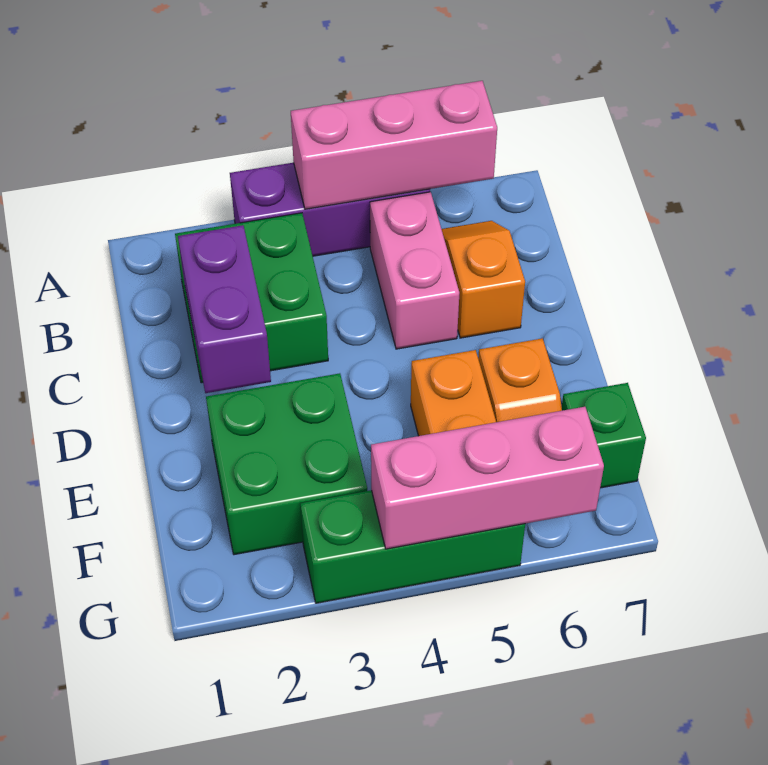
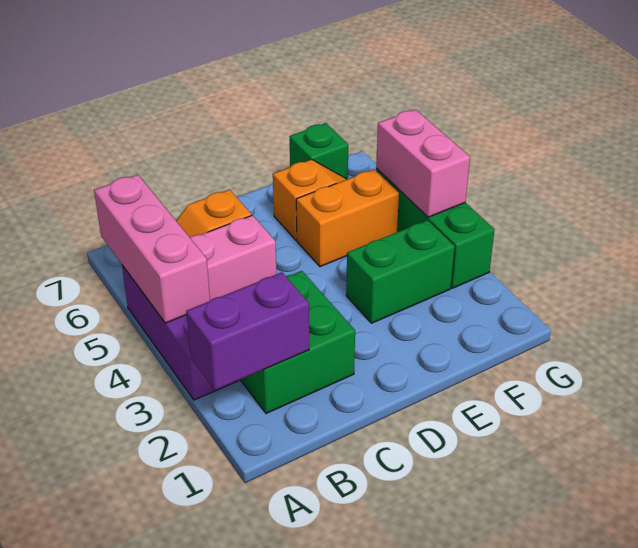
purple brick C2:D2 level 2 -> purple brick A2:B2 level 2
green brick E2:F3 level 1 -> green brick E3:F3 level 1
pink brick G4:G6 level 2 -> pink brick G4:G5 level 2

